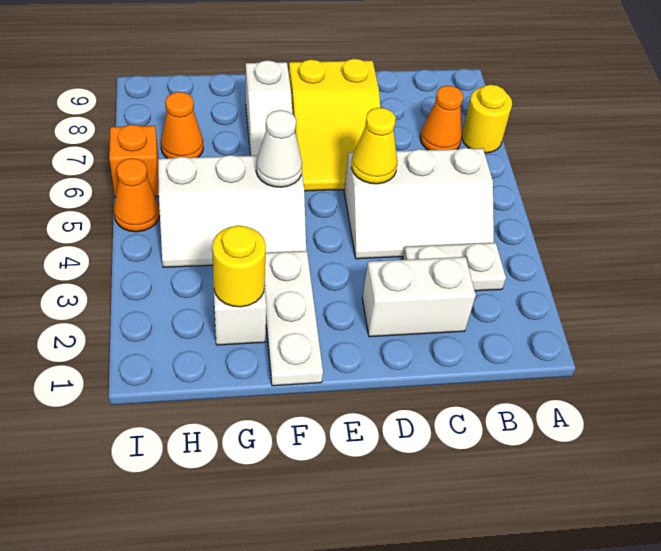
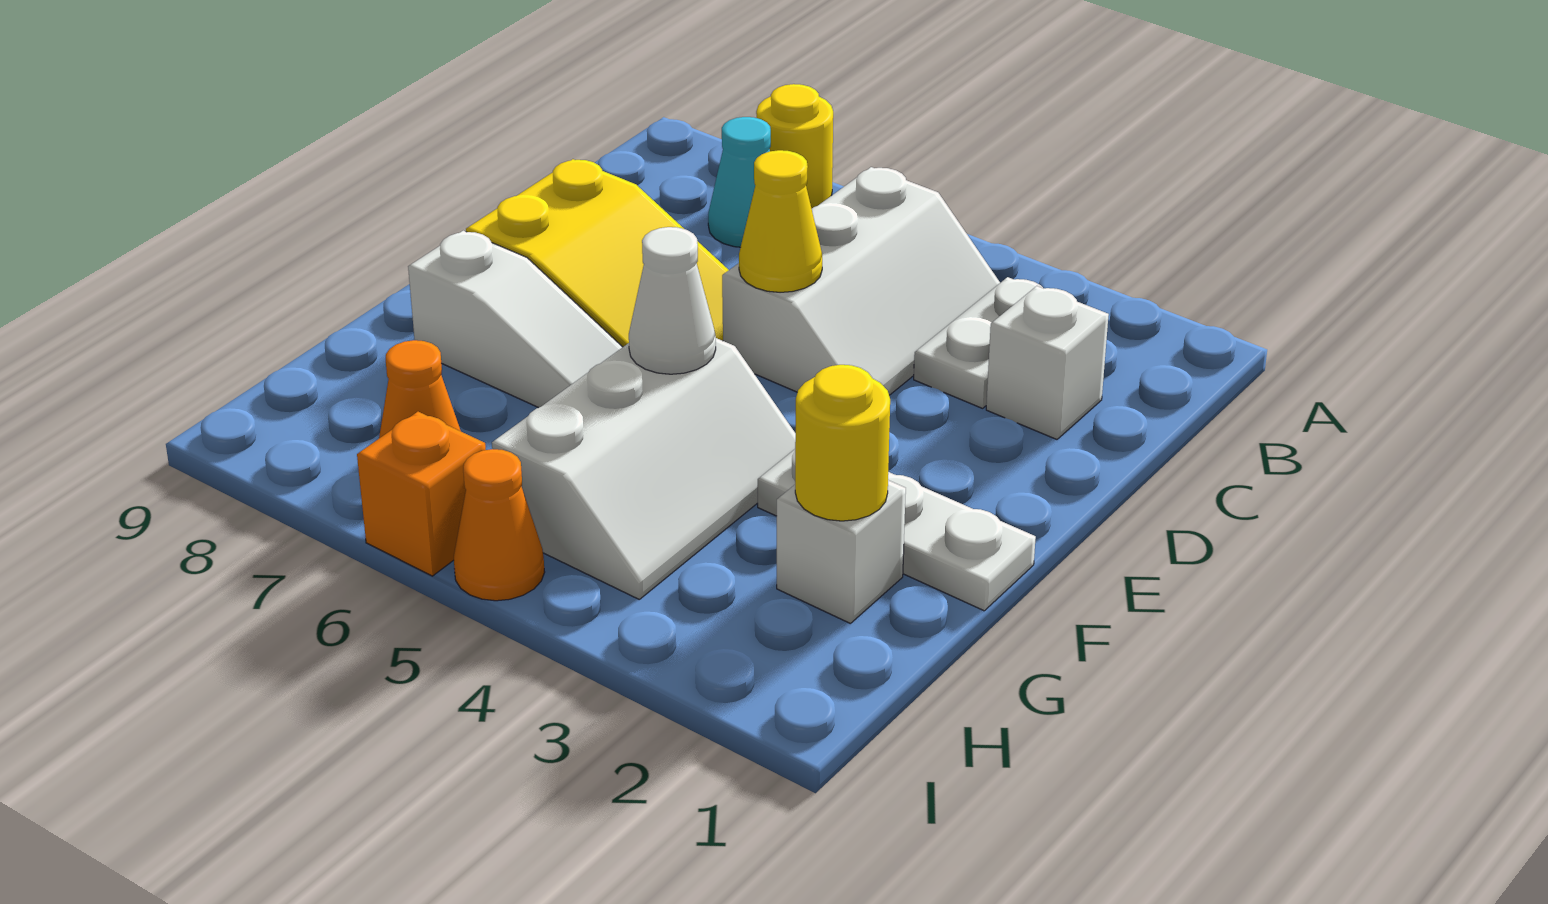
orange cone B7 level 1 -> cyan cone B7 level 1
white brick C2:D2 level 1 -> white brick C2 level 1

